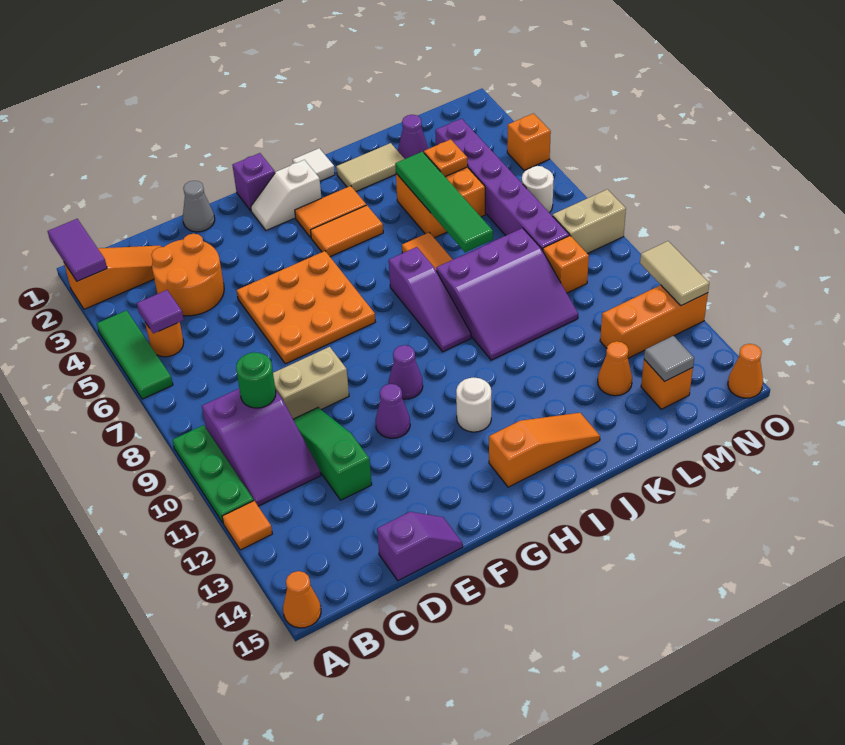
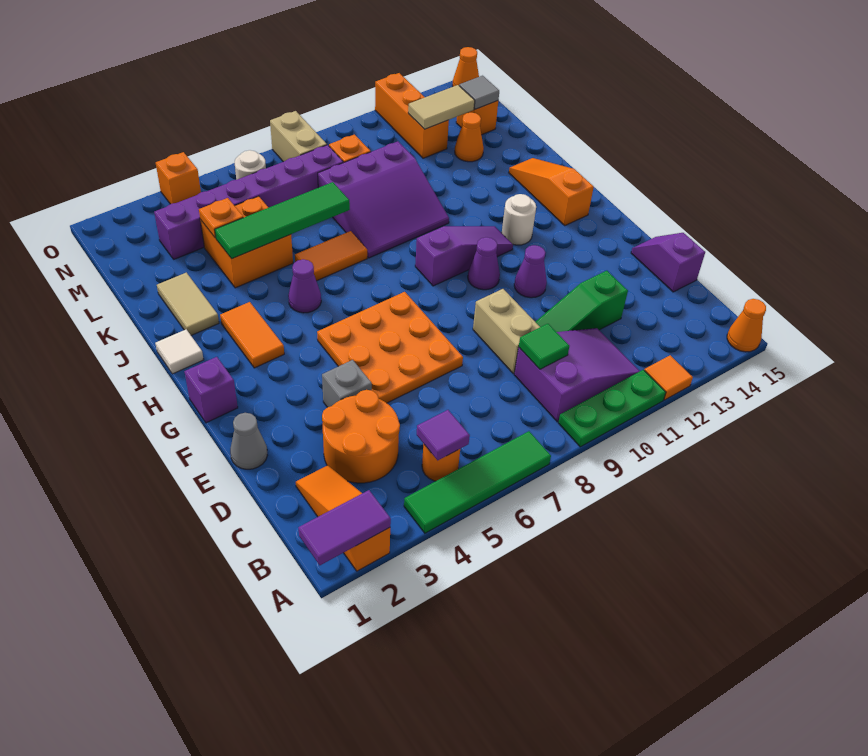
green tile A4:A6 level 1 -> green tile A4:A7 level 1
green round brick C9 level 2 -> green tile C9 level 2
none -> grey brick E4 level 1
white slope G2:H2 level 1 top H -> none
orange tile H4:I4 level 1 -> none
purple slope I7:I9 level 1 top 7 -> purple slope H9:H11 level 1 top 9
purple slope J8:L10 level 1 top 8 -> purple slope J8:L10 level 1 top L
purple cone L2 level 1 -> purple cone I5 level 1
tan tile O11:O12 level 2 -> tan tile M12:M13 level 2

